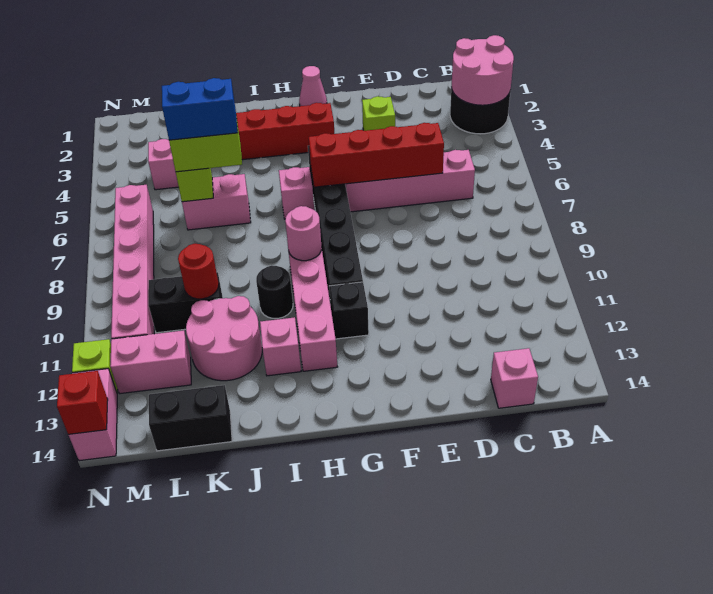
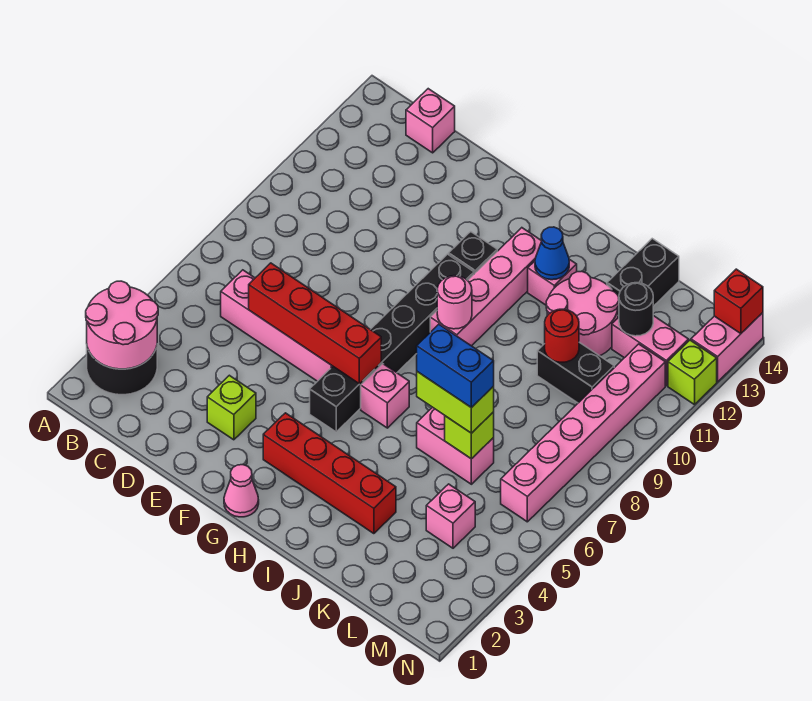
black round brick I10 level 1 -> black round brick L12 level 2
none -> blue cone I12 level 2
black brick K14:L14 level 1 -> black brick K13:K14 level 1

